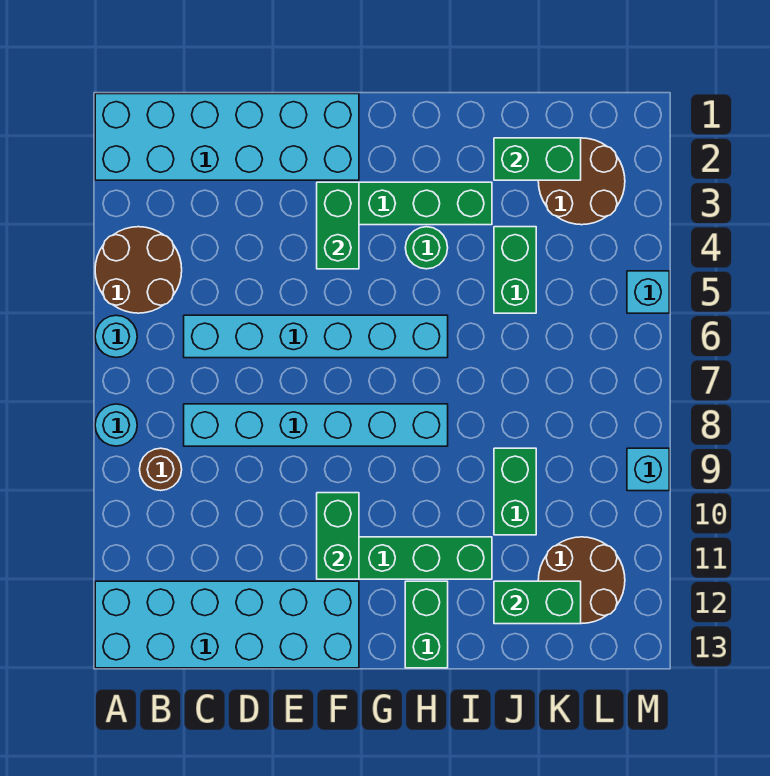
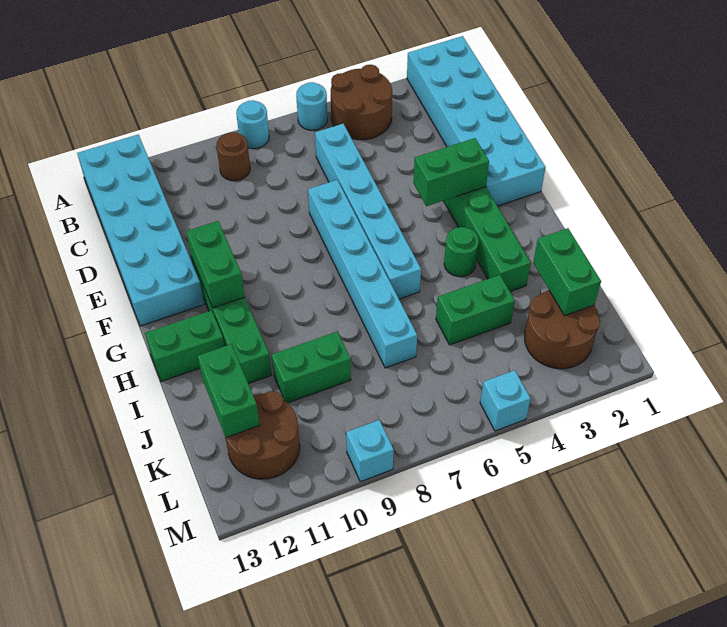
cyan brick C8:H8 level 1 -> cyan brick E7:J7 level 1
green brick F10:F11 level 2 -> green brick F11:G11 level 2

